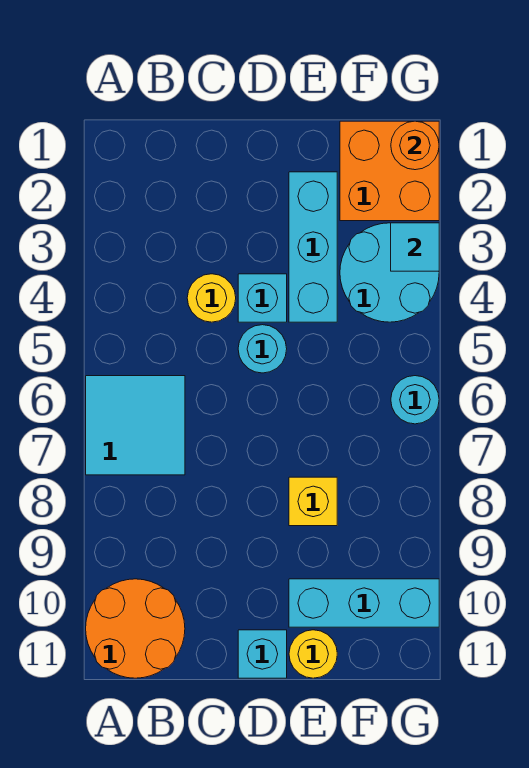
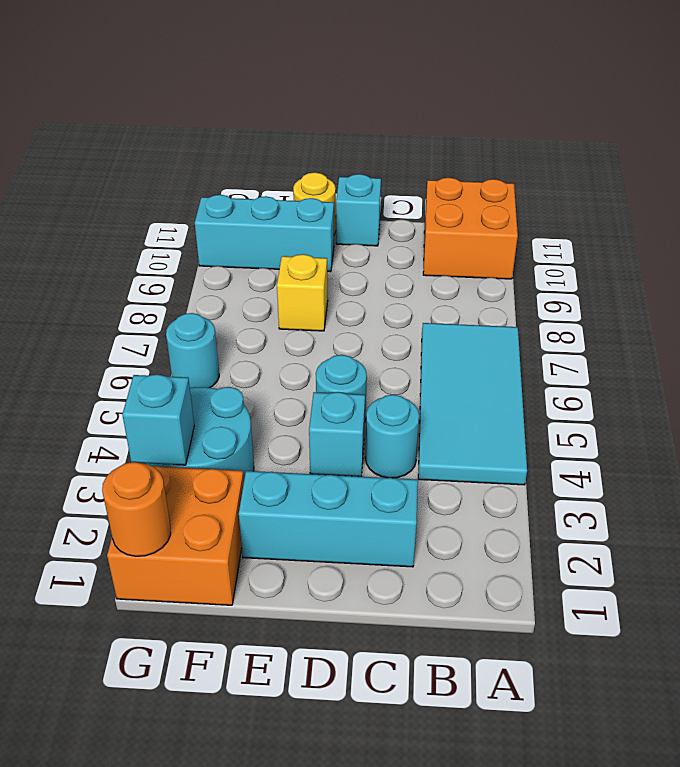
cyan tile A6:B7 level 1 -> cyan tile A4:B7 level 1
orange round brick A10:B11 level 1 -> orange brick A10:B11 level 1
yellow round brick C4 level 1 -> cyan round brick C4 level 1
cyan brick E2:E4 level 1 -> cyan brick C2:E2 level 1
cyan tile G3 level 2 -> cyan brick G3 level 2

